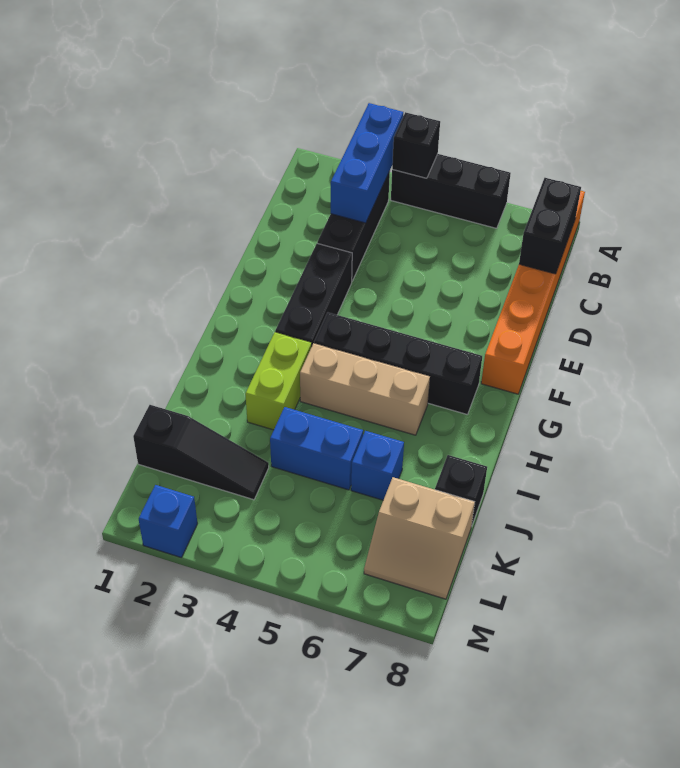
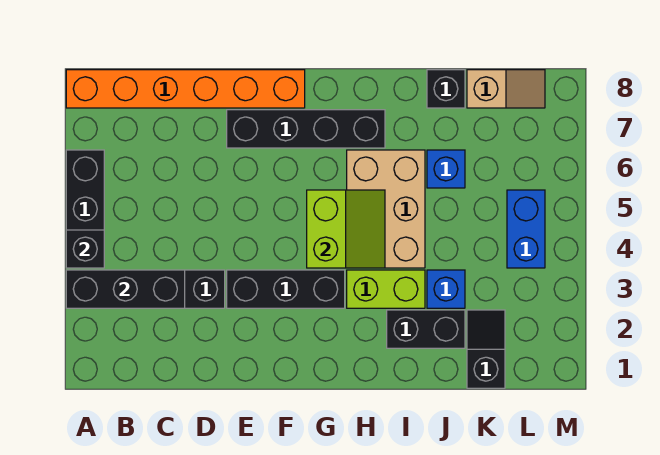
blue brick A3:C3 level 2 -> black brick A3:C3 level 2
black brick B8:C8 level 2 -> black brick I2:J2 level 1
black brick G4:G7 level 1 -> black brick E7:H7 level 1
none -> lime slope G4:H5 level 2 top G
tan brick H4:H6 level 1 -> tan brick H4:I6 level 1
blue brick J4:J5 level 1 -> blue brick L4:L5 level 1
black slope K1:K3 level 1 top 1 -> black slope K1:K2 level 1 top 1
tan slope K7:L8 level 1 top K -> tan slope K8:L8 level 1 top K
blue brick M2 level 1 -> blue brick J3 level 1

